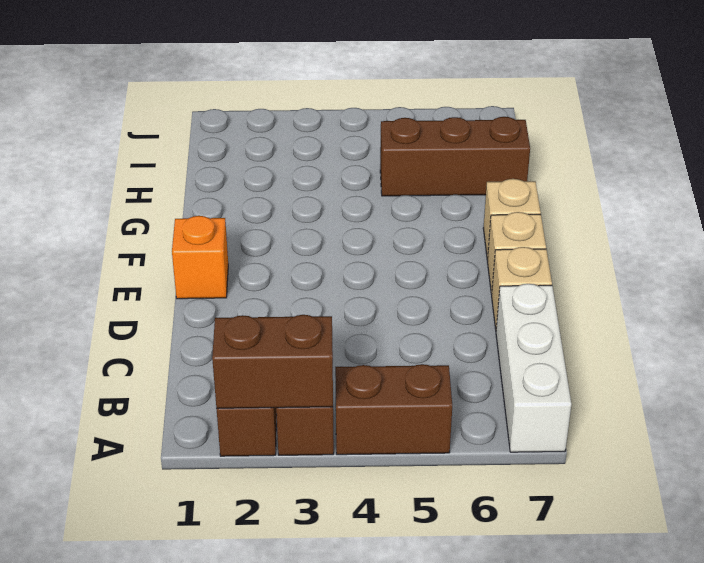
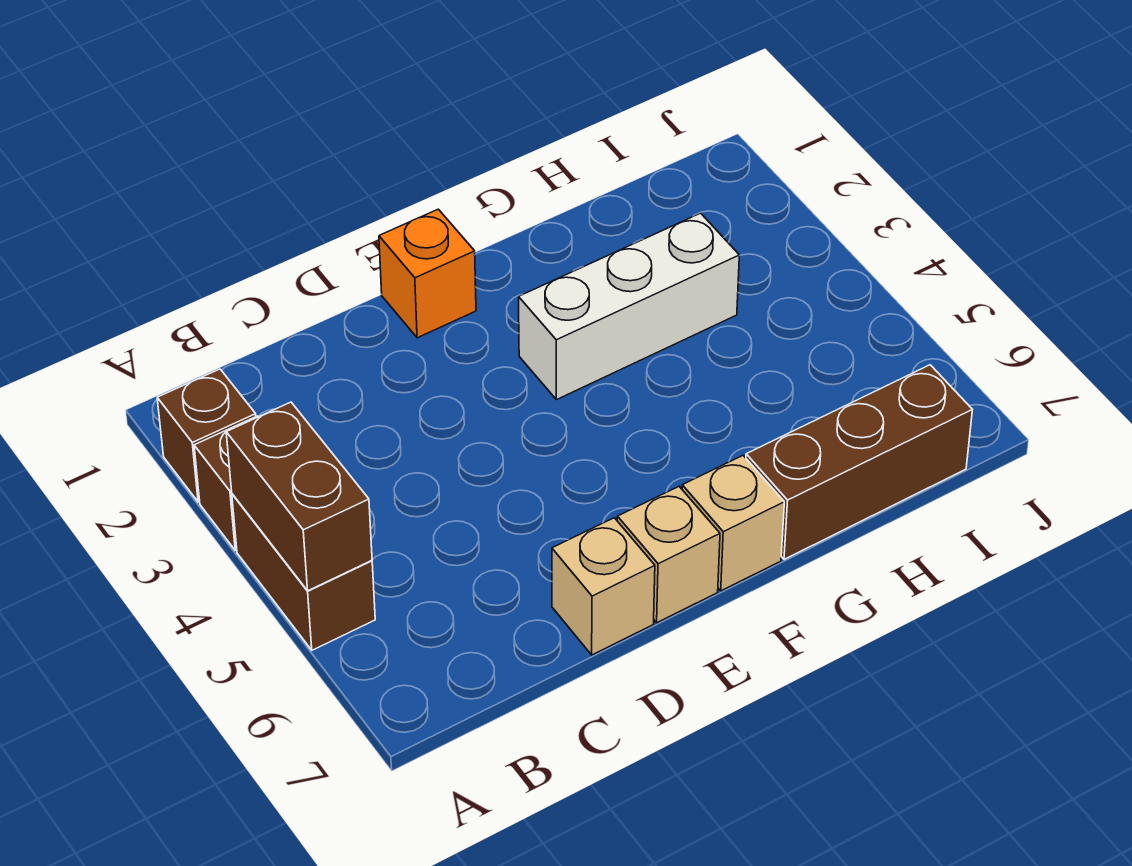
brown brick A2:A3 level 2 -> brown brick A4:A5 level 2
white brick A7:C7 level 1 -> white brick F3:H3 level 1
brown brick H5:H7 level 1 -> brown brick G7:I7 level 1

